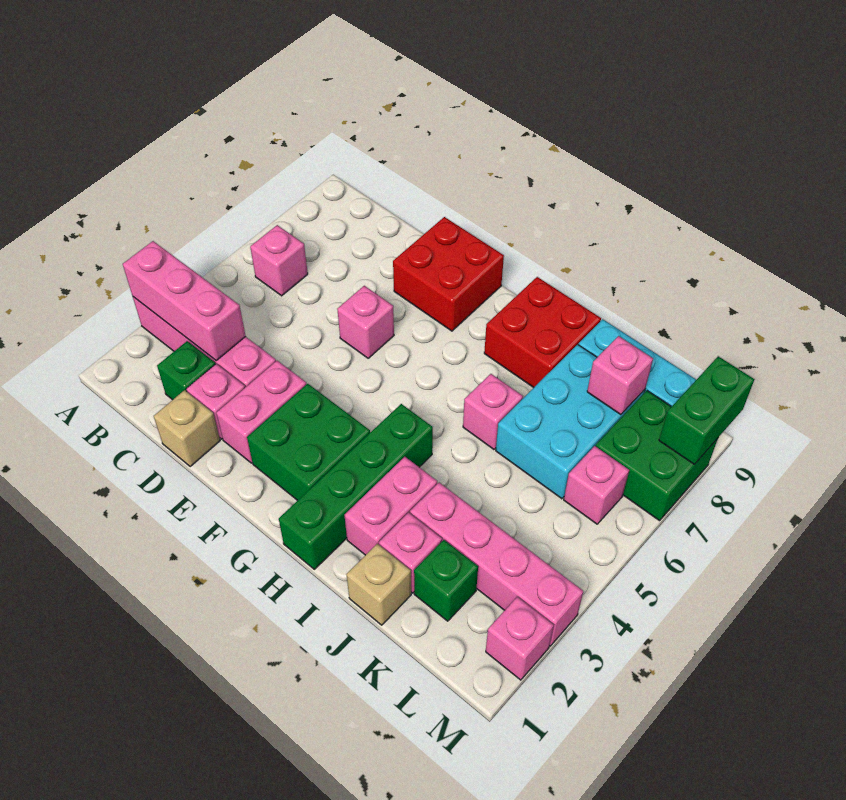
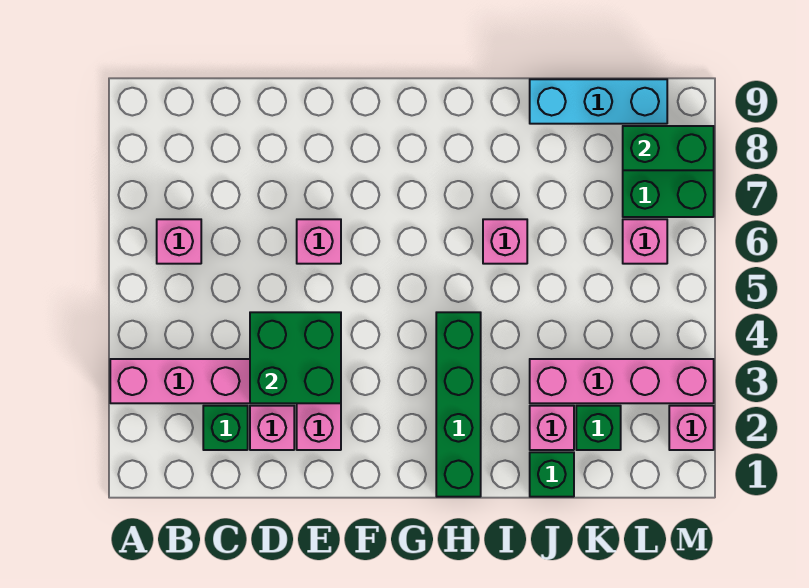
pink brick A3:C3 level 2 -> none
tan brick D1 level 1 -> none
red brick E8:F9 level 1 -> none
green brick F2:G3 level 1 -> green brick D3:E4 level 2
red brick H8:I9 level 1 -> none
pink brick I2:I3 level 1 -> none
tan brick J1 level 1 -> green brick J1 level 1
cyan brick J6:K8 level 1 -> none
pink brick K8 level 2 -> none
green brick M8:M9 level 2 -> green brick L8:M8 level 2

